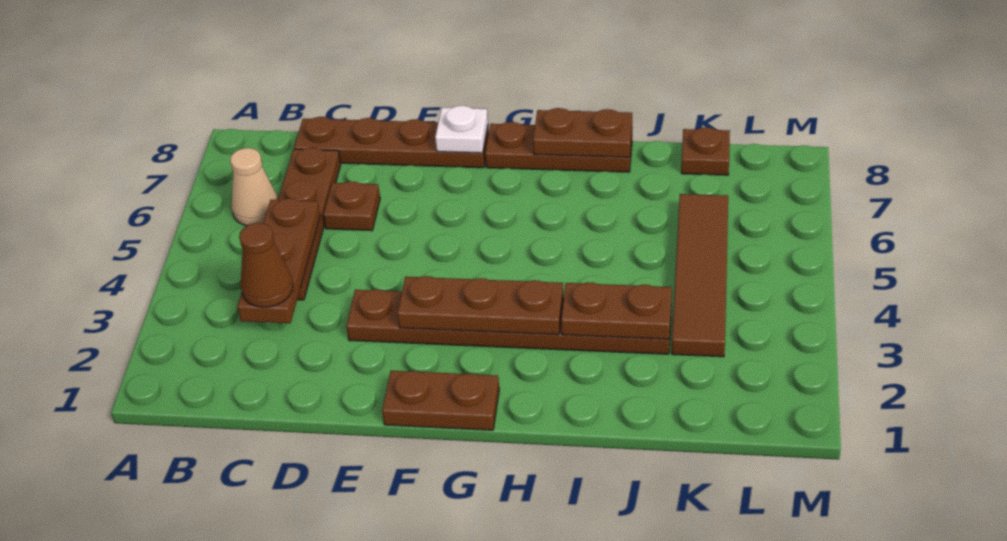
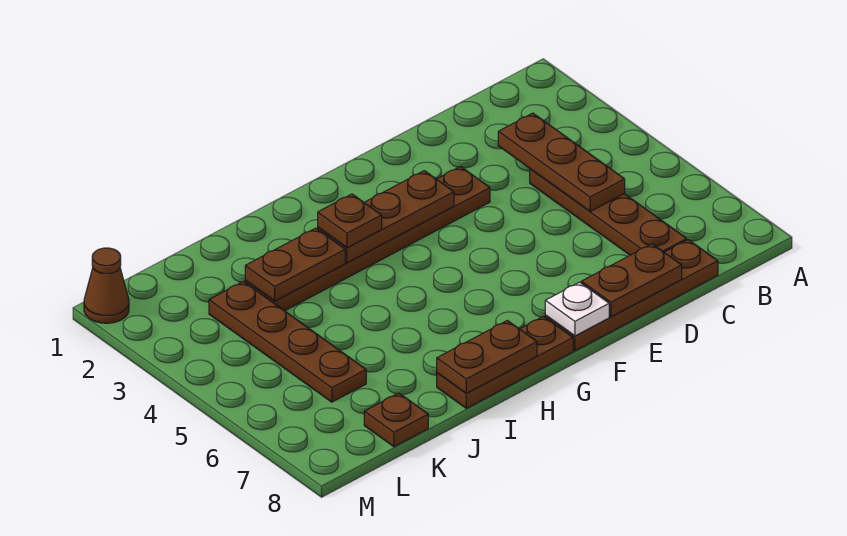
tan cone B6 level 1 -> none
brown cone C3 level 3 -> brown cone M1 level 1
brown plate D6 level 1 -> brown plate H3 level 3
brown plate F1:G1 level 1 -> brown plate D8:E8 level 2
brown tile K3:K6 level 1 -> brown plate K3:K6 level 1

